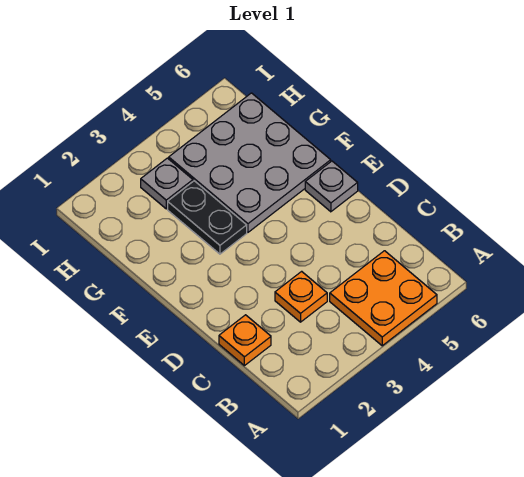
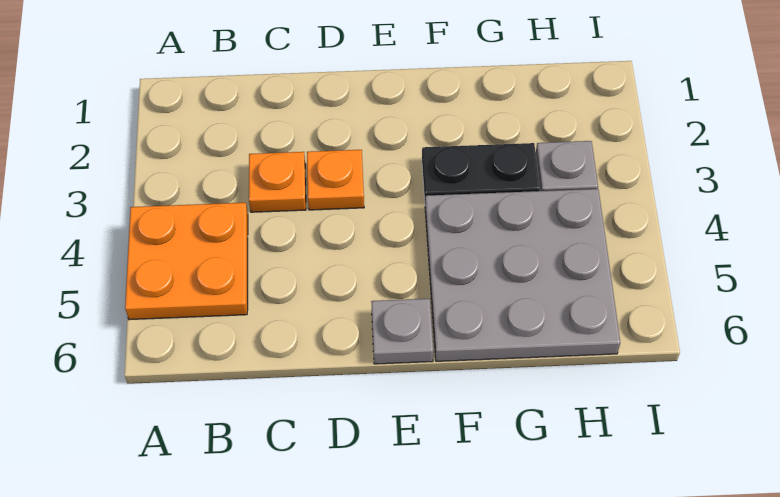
orange plate C1 level 1 -> orange plate D3 level 1

